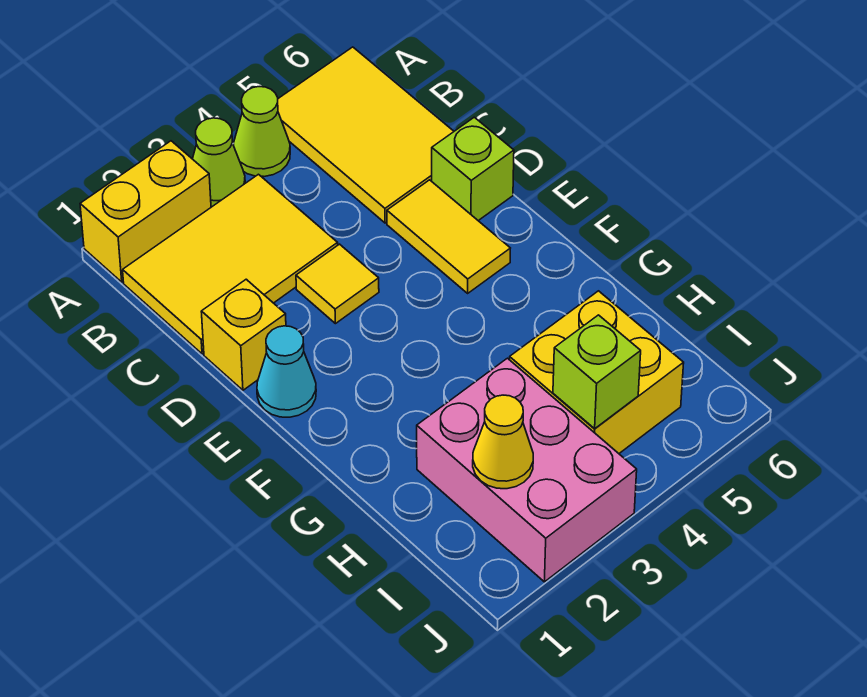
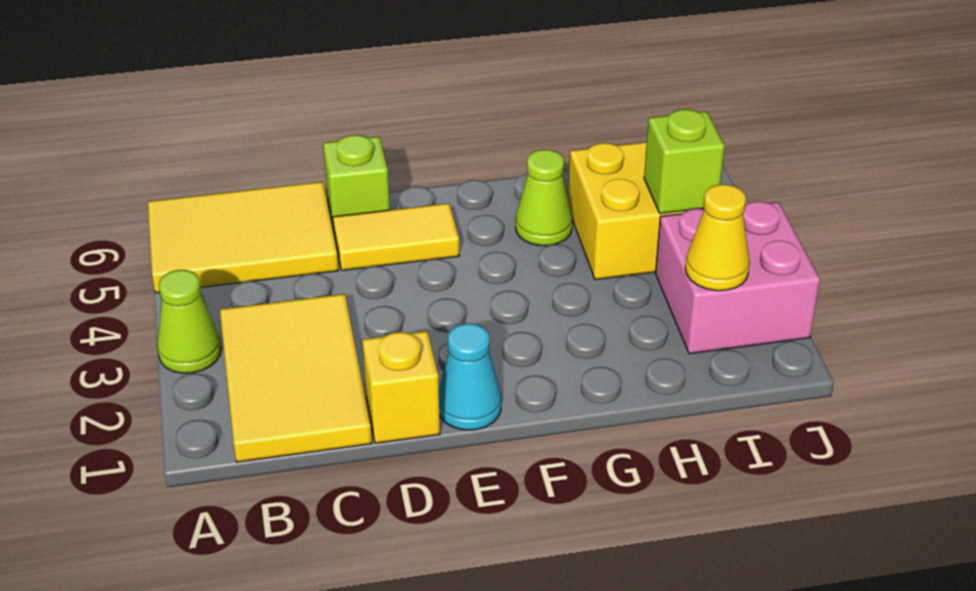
yellow brick A1:A2 level 1 -> none
lime cone A4 level 1 -> lime cone G5 level 1
yellow tile D3 level 1 -> none
pink brick H2:J3 level 1 -> pink brick I2:J3 level 1

